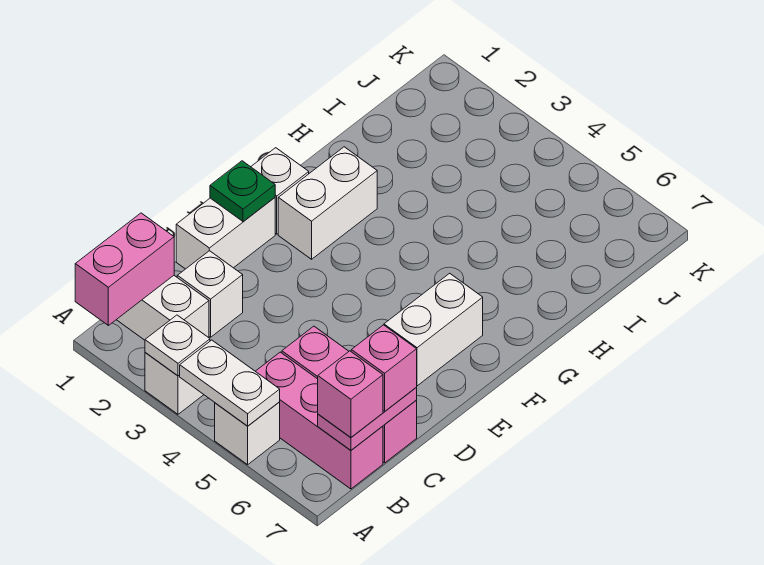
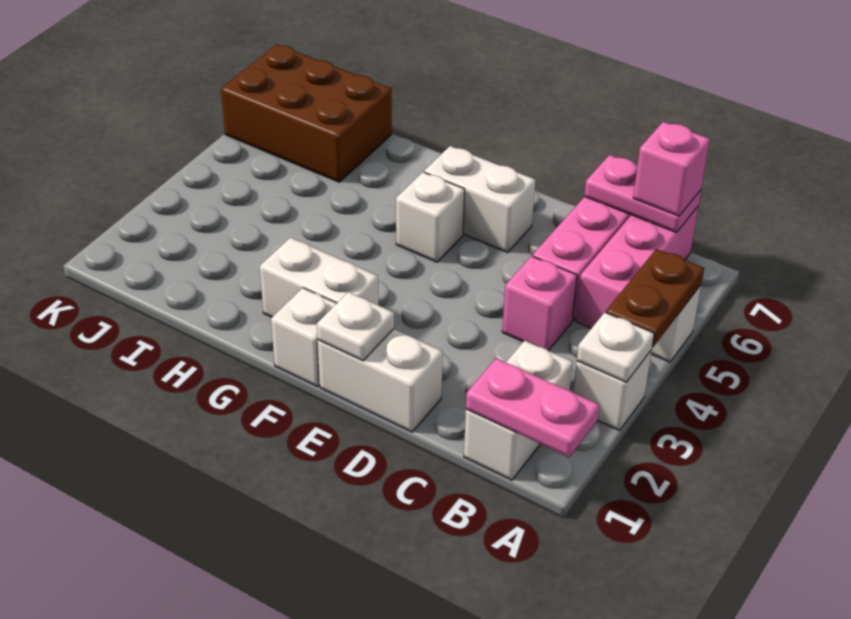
pink brick A1:B1 level 2 -> pink plate A1:B1 level 2
white plate A4:A5 level 2 -> brown plate A4:A5 level 2
white brick C2 level 1 -> white brick F5 level 1
pink brick C7 level 3 -> pink brick C4 level 1
green plate E1 level 2 -> white plate E1 level 2
none -> brown brick I6:K7 level 1

